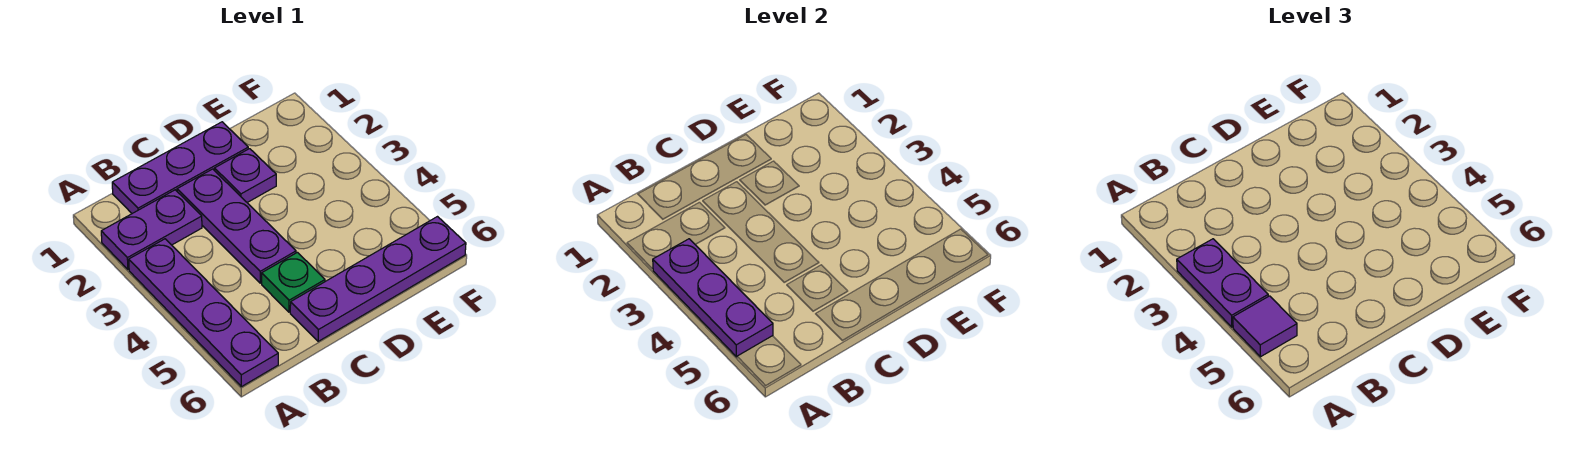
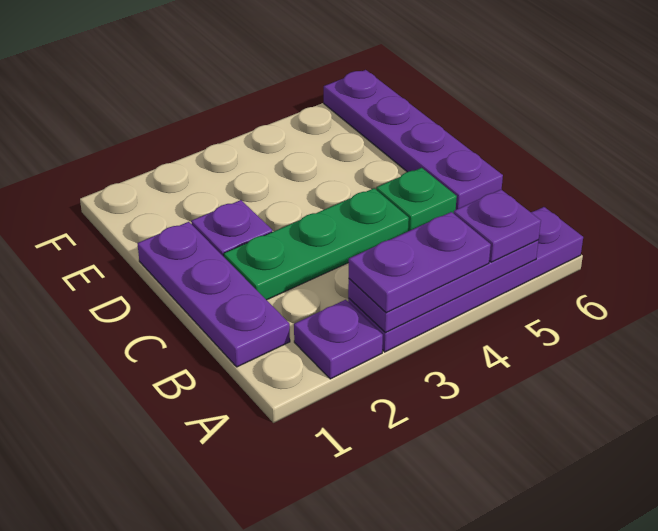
purple plate A2:B2 level 1 -> purple plate A2 level 1
purple tile A5 level 3 -> purple plate A5 level 3
purple plate C2:C4 level 1 -> green plate C2:C4 level 1

